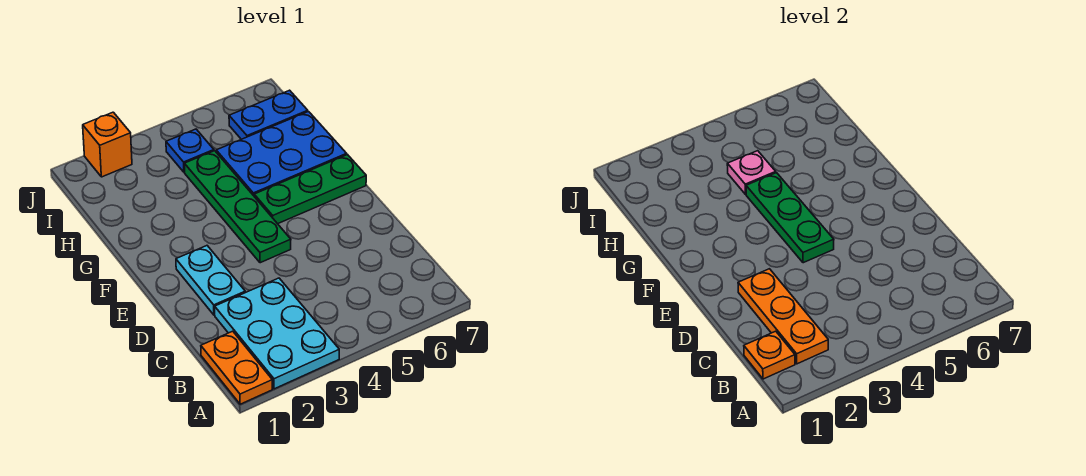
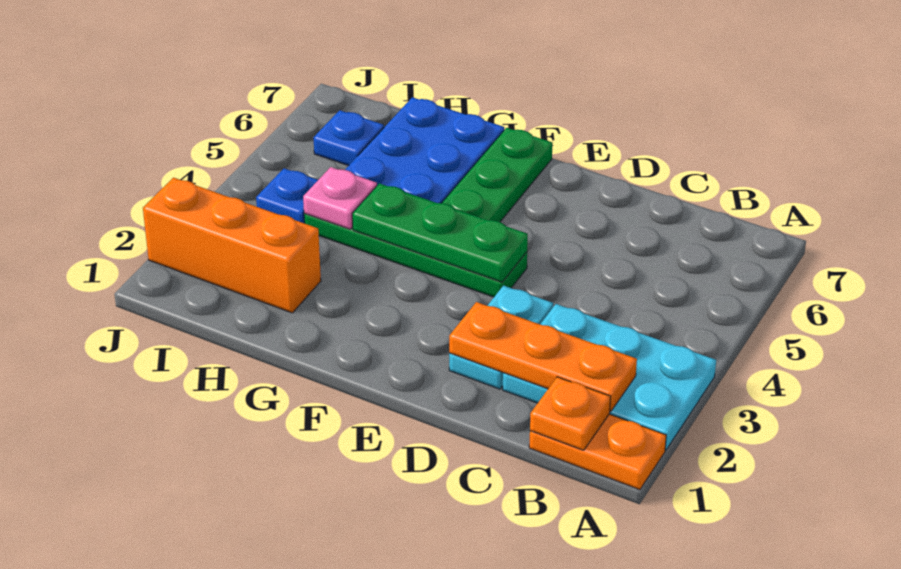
cyan plate D2:E2 level 1 -> cyan plate D2:D3 level 1
blue plate I6:I7 level 1 -> blue plate I6 level 1
orange brick J2 level 1 -> orange brick H2:J2 level 1

